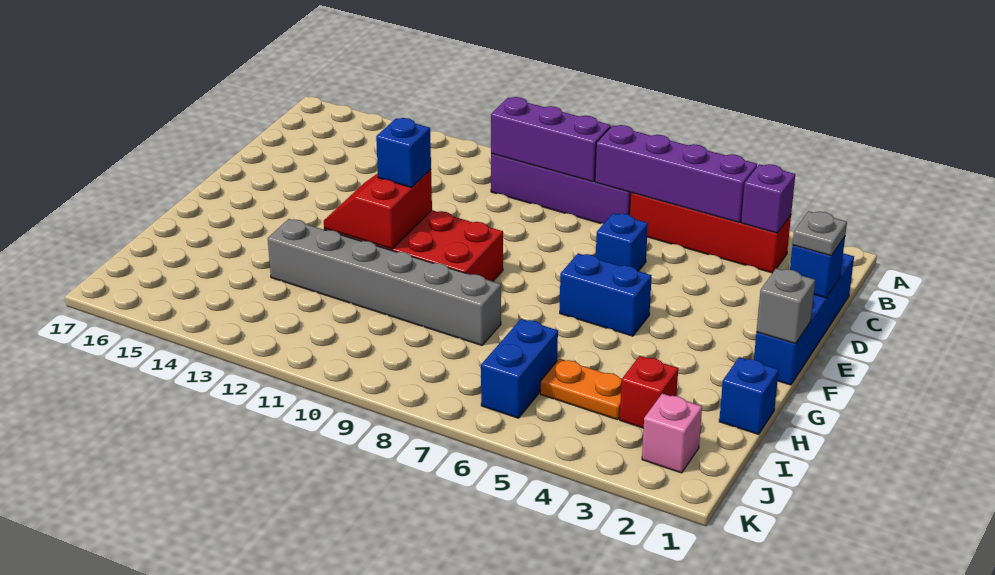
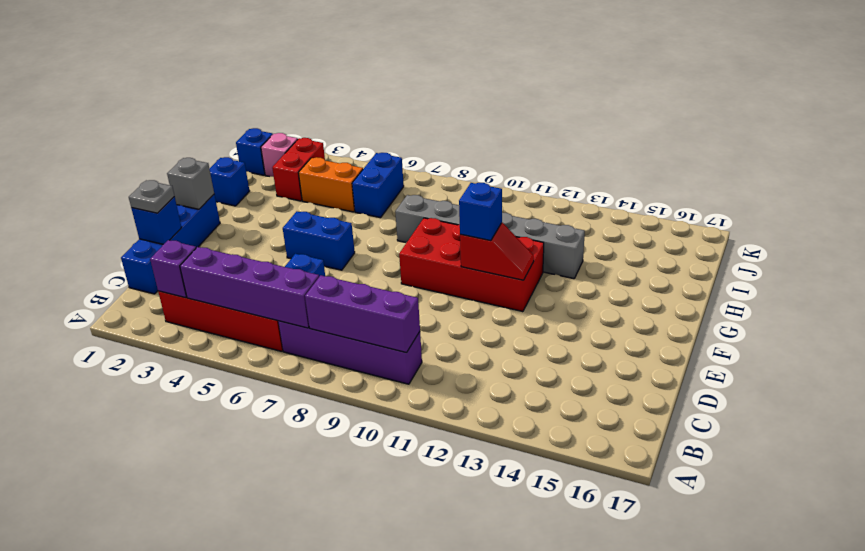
red slope F11:G12 level 2 top 11 -> red slope F11:F12 level 2 top 11
red brick I3 level 1 -> red brick I3:J3 level 1
orange plate I4:I5 level 1 -> orange brick I4:I5 level 1
none -> blue brick J1 level 1

